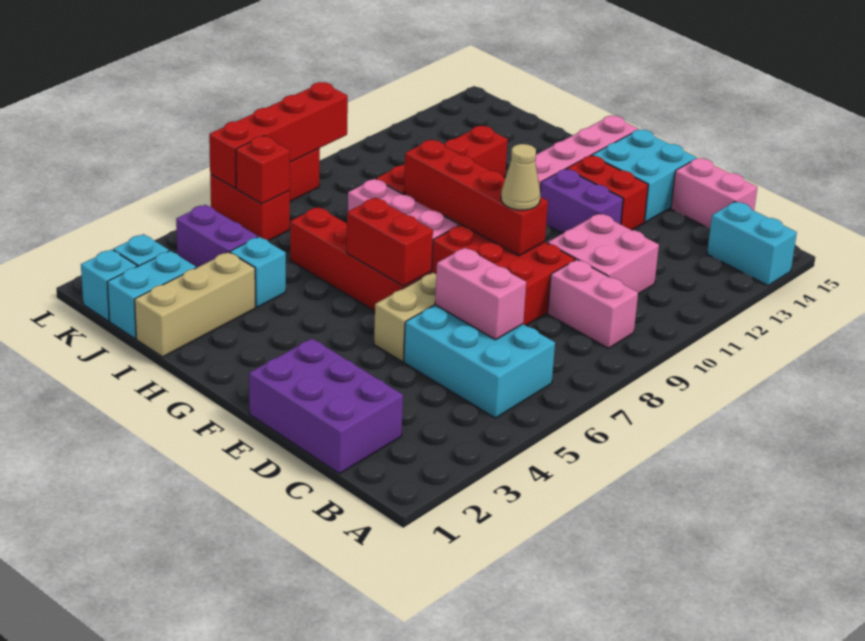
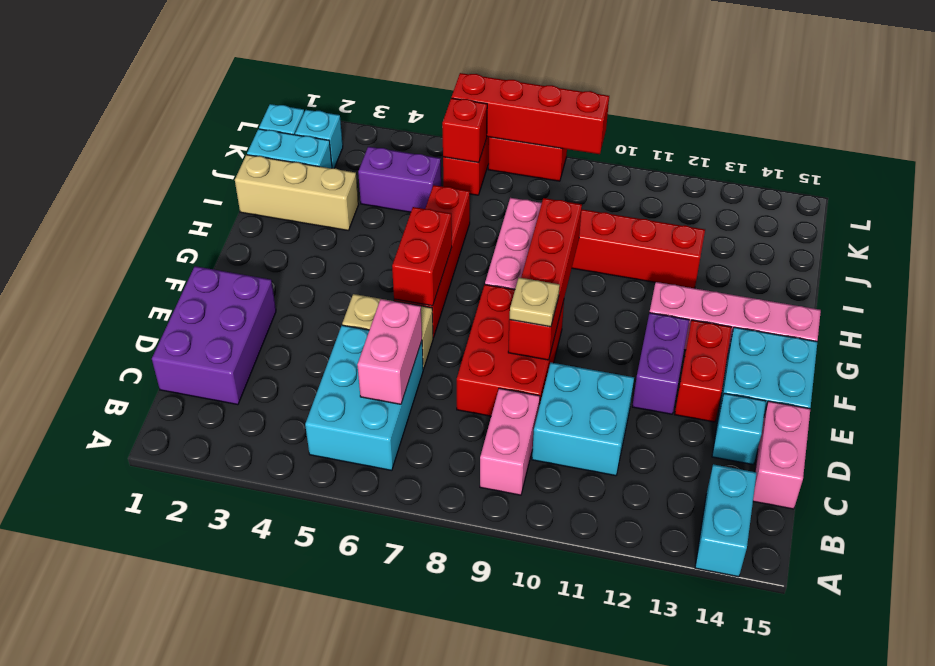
pink brick C10:D11 level 1 -> cyan brick C10:D11 level 1
tan cone E9 level 3 -> tan plate E9 level 3
cyan brick I4 level 1 -> cyan brick D14 level 1
purple brick J4:K4 level 1 -> purple brick J4:J5 level 1

